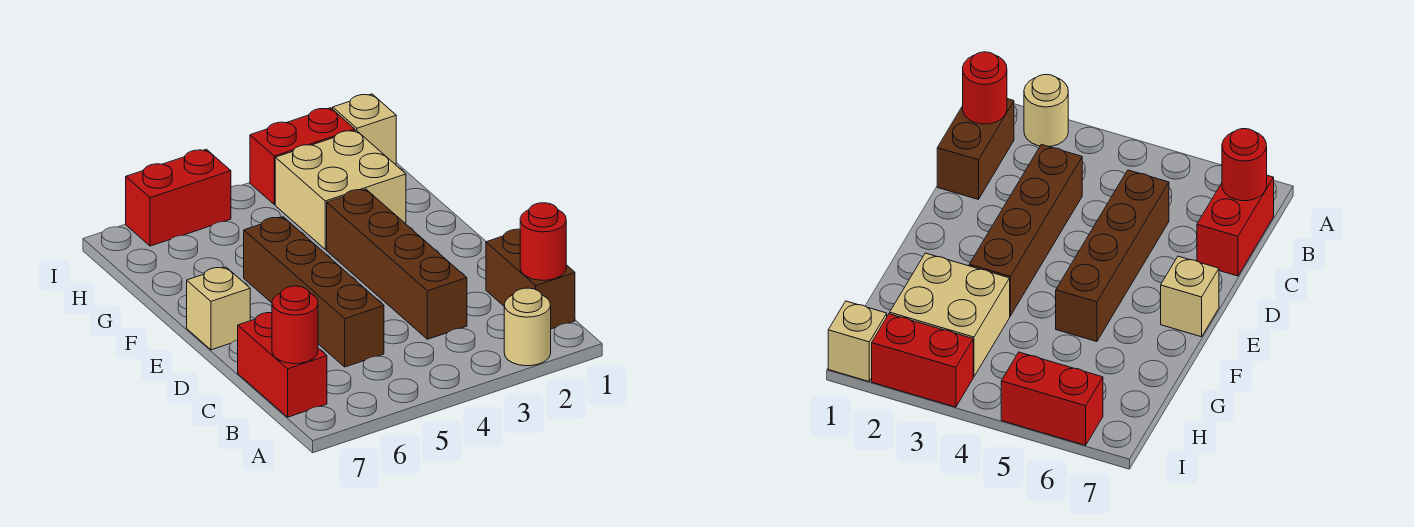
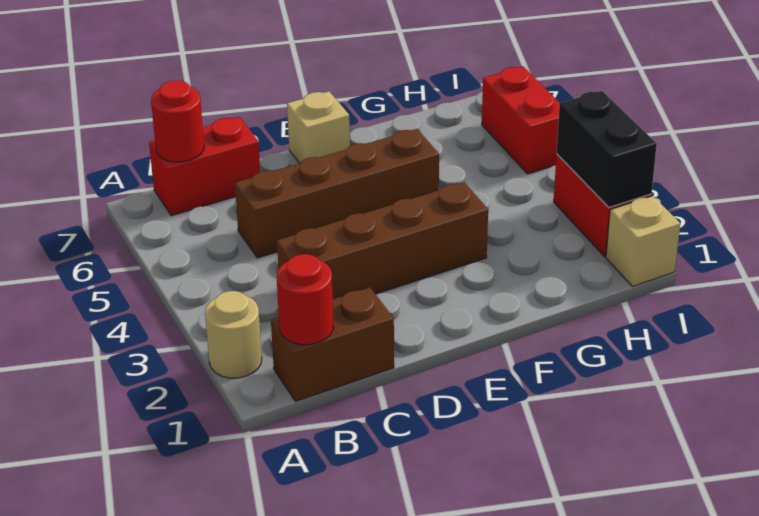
tan brick G2:H3 level 1 -> none
none -> black brick I2:I3 level 2

